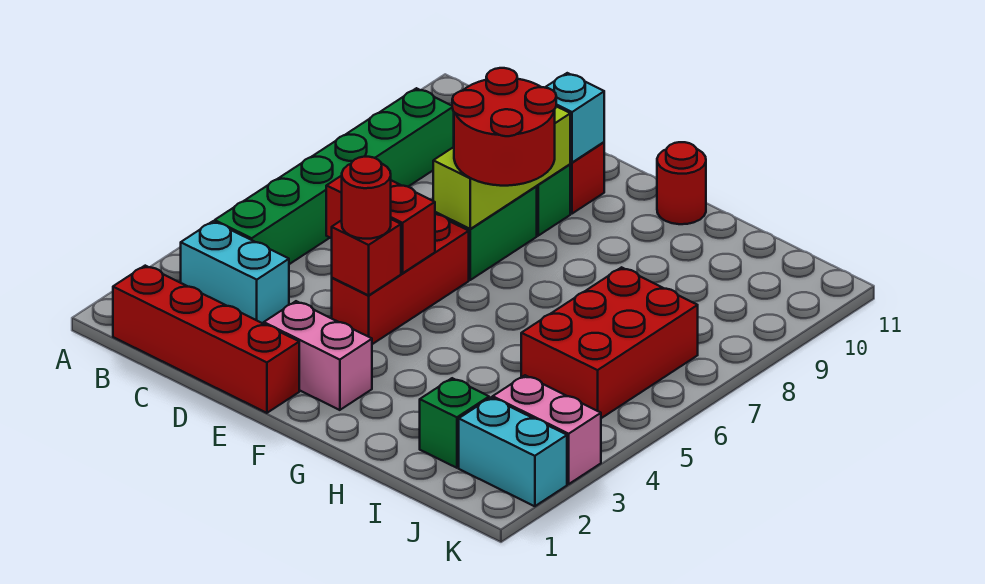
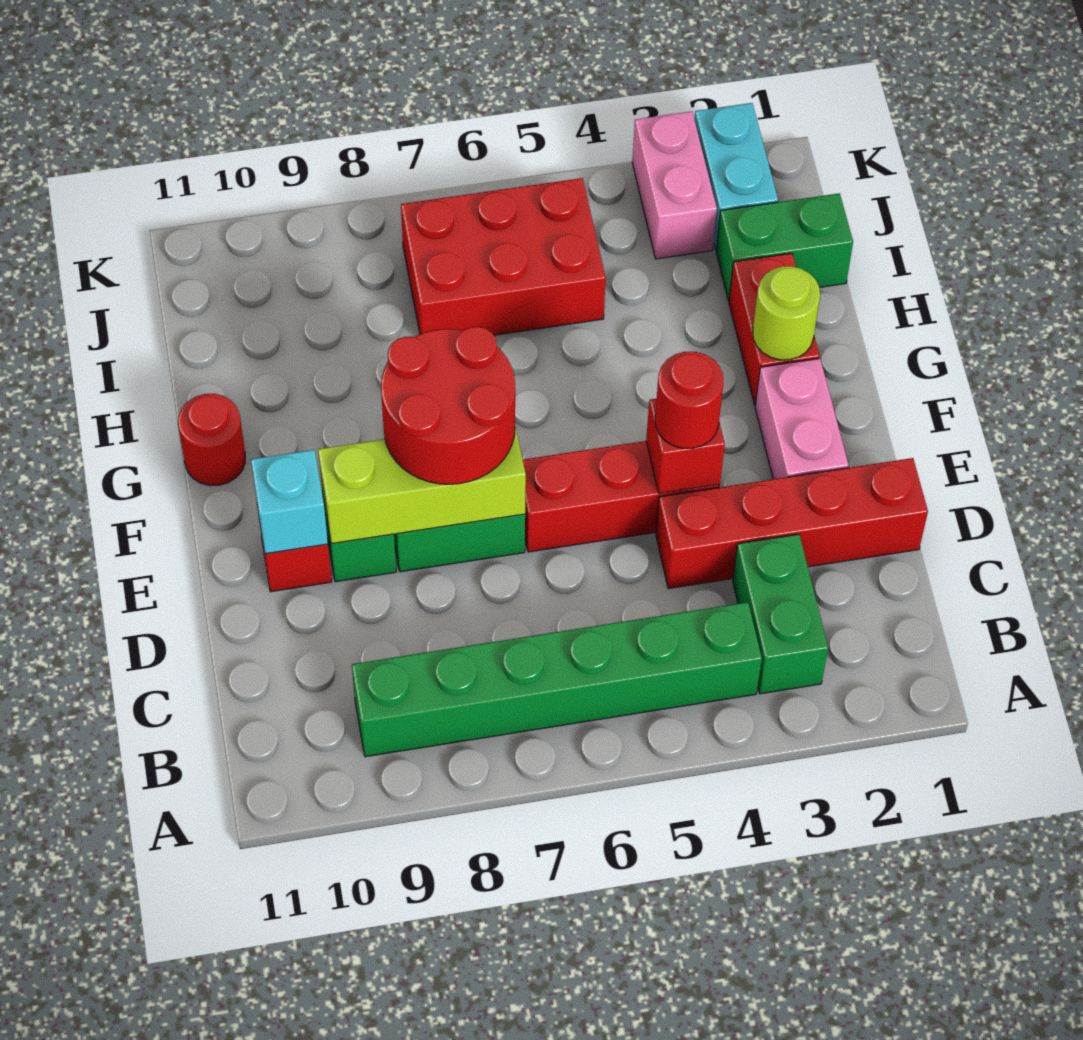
red brick B1:E1 level 1 -> red brick D1:D4 level 1
cyan brick B3:C3 level 1 -> green brick B3:C3 level 1
red brick D5:E5 level 2 -> red brick G2:H2 level 1
none -> lime round brick G2 level 2
green brick I2 level 1 -> green brick I1:I2 level 1

